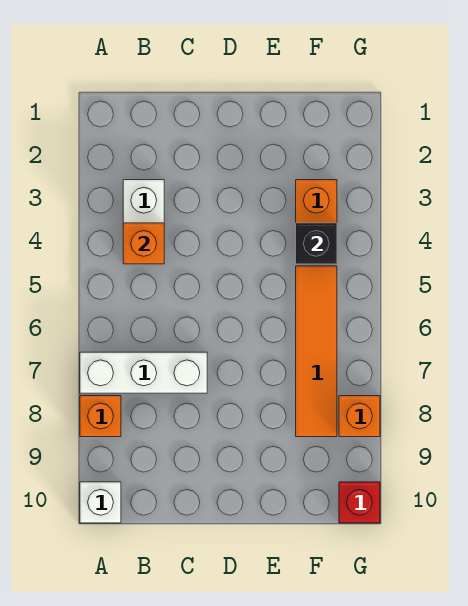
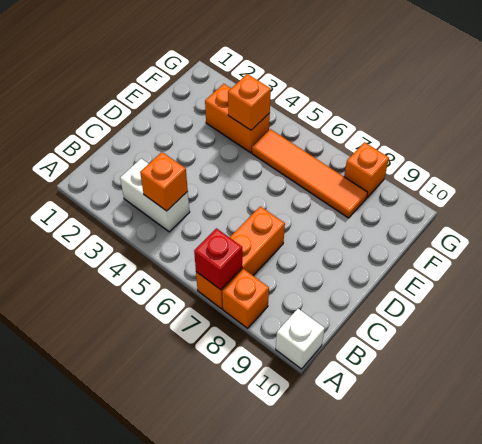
white brick A7:C7 level 1 -> orange brick A7:C7 level 1
black brick F4 level 2 -> orange brick F4 level 2
red brick G10 level 1 -> red brick A7 level 2

